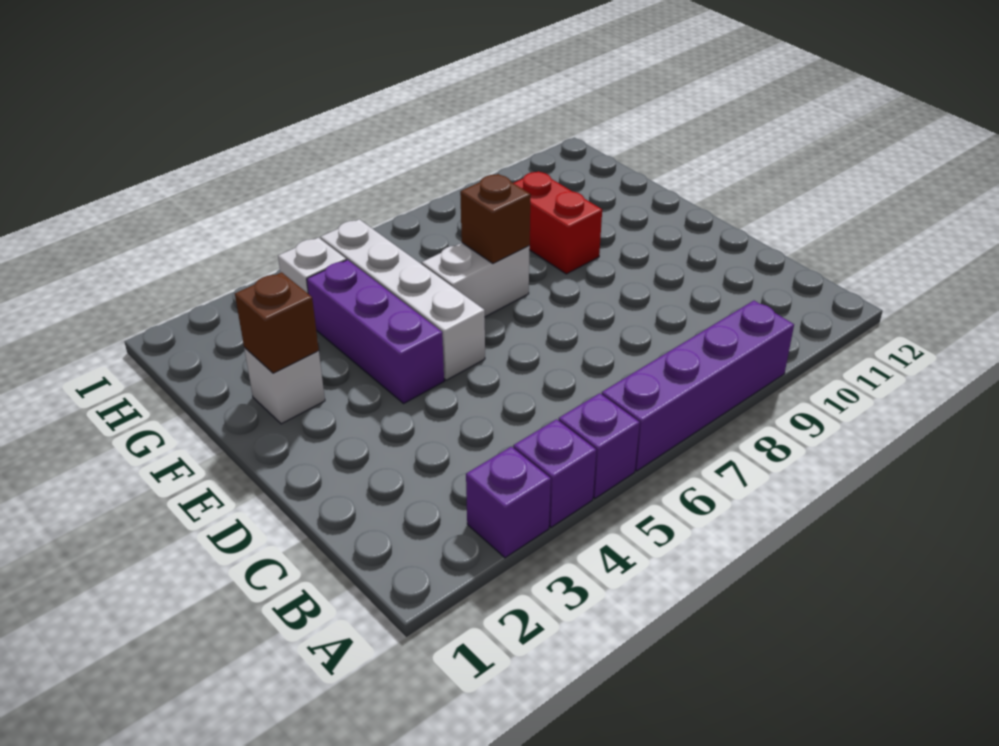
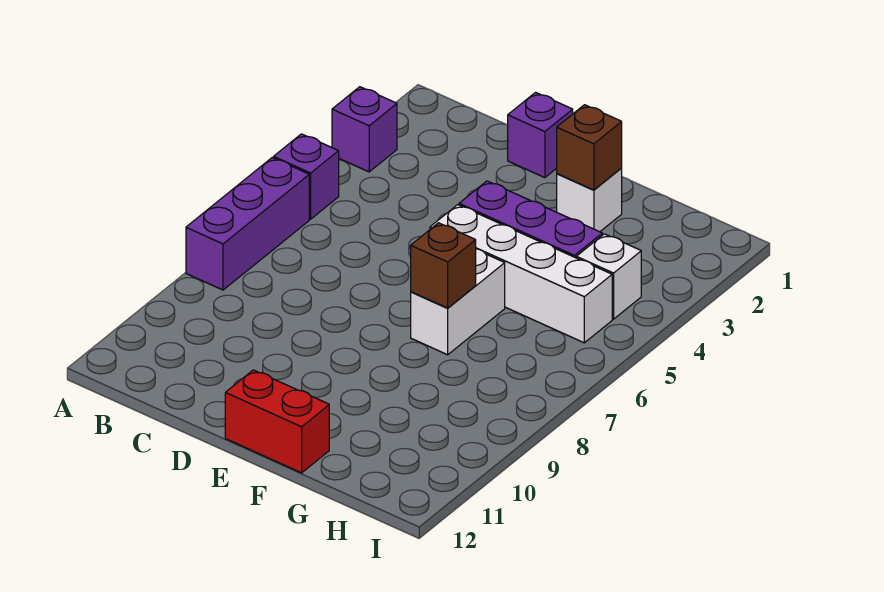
purple brick A4 level 1 -> purple brick D1 level 1
purple brick A6:A9 level 1 -> purple brick A6:A8 level 1
red brick F9:G9 level 1 -> red brick E12:F12 level 1

